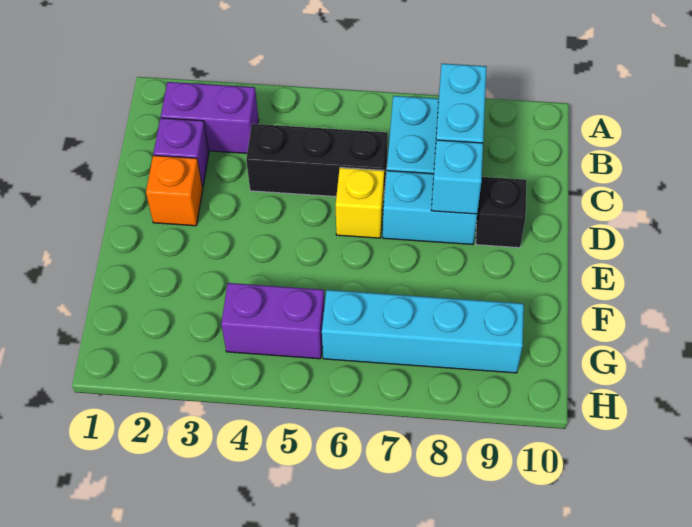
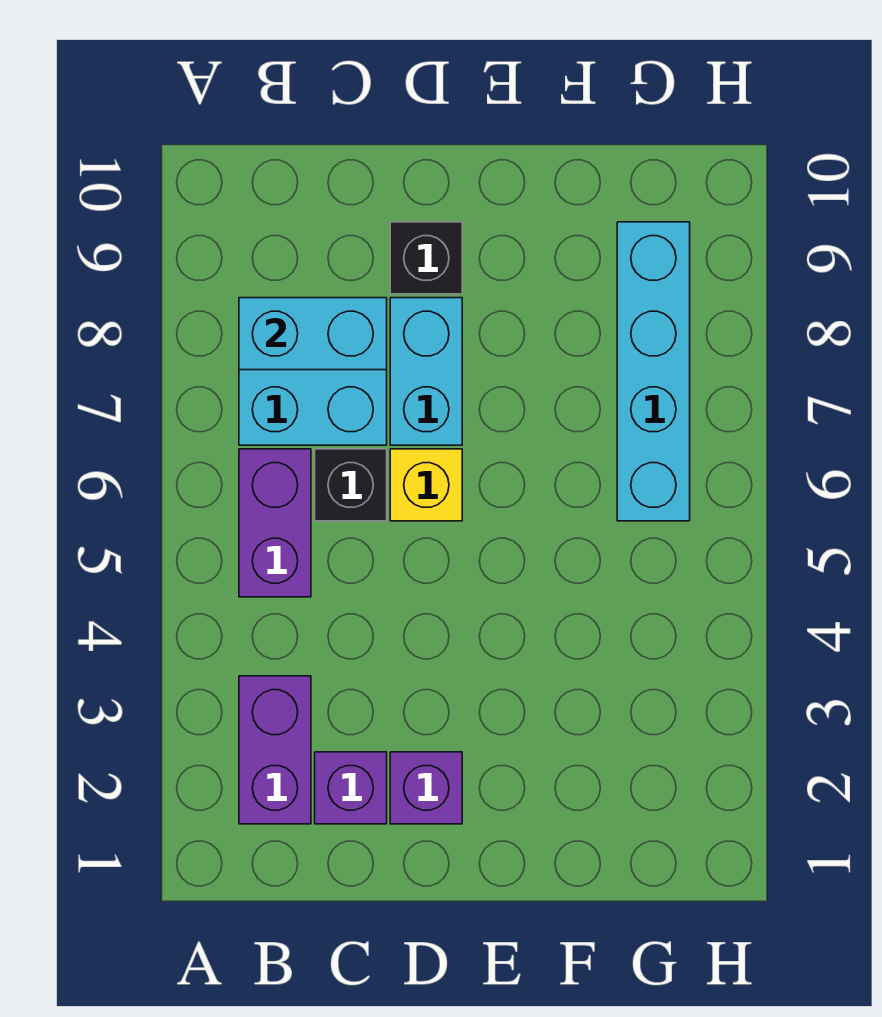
black brick C4:C6 level 1 -> black brick C6 level 1
orange brick D2 level 1 -> purple brick D2 level 1
cyan brick D8 level 2 -> none
purple brick G4:G5 level 1 -> purple brick B5:B6 level 1

